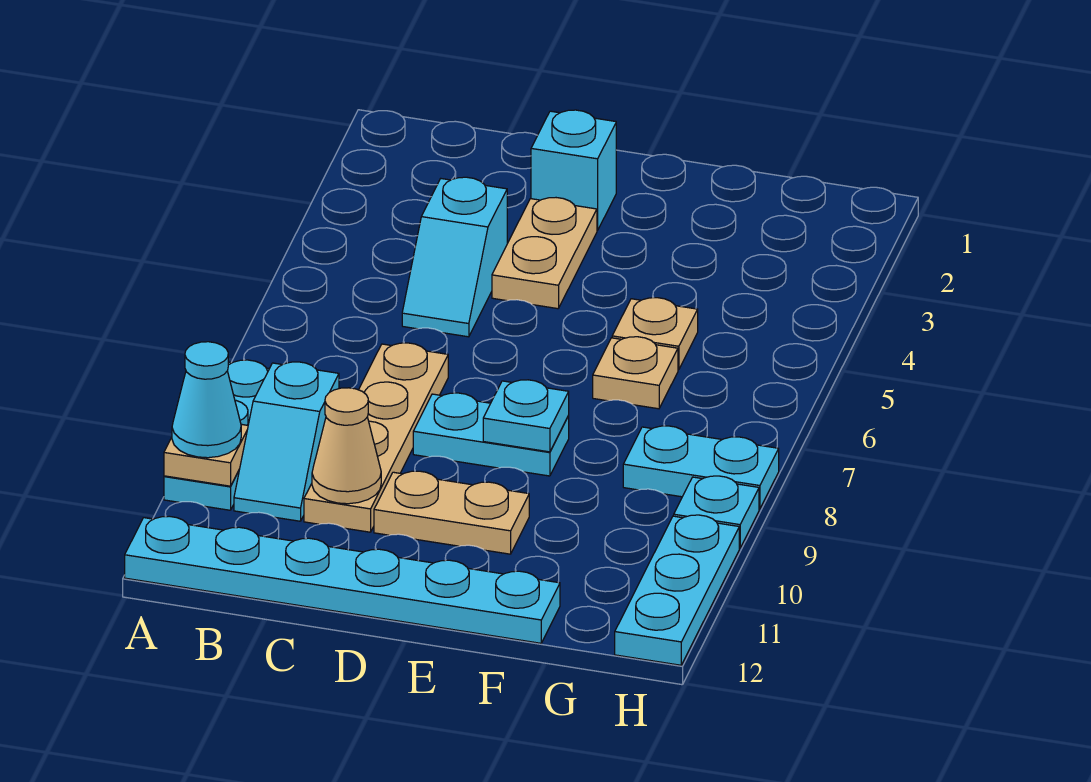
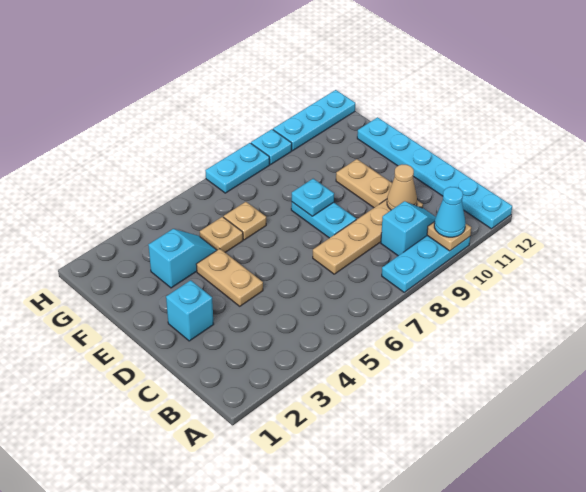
cyan slope C4:C5 level 1 top 4 -> cyan slope F3:F4 level 1 top 3
tan plate D3:D4 level 1 -> tan plate D4:E4 level 1
cyan plate G8:H8 level 1 -> cyan plate H7:H8 level 1

